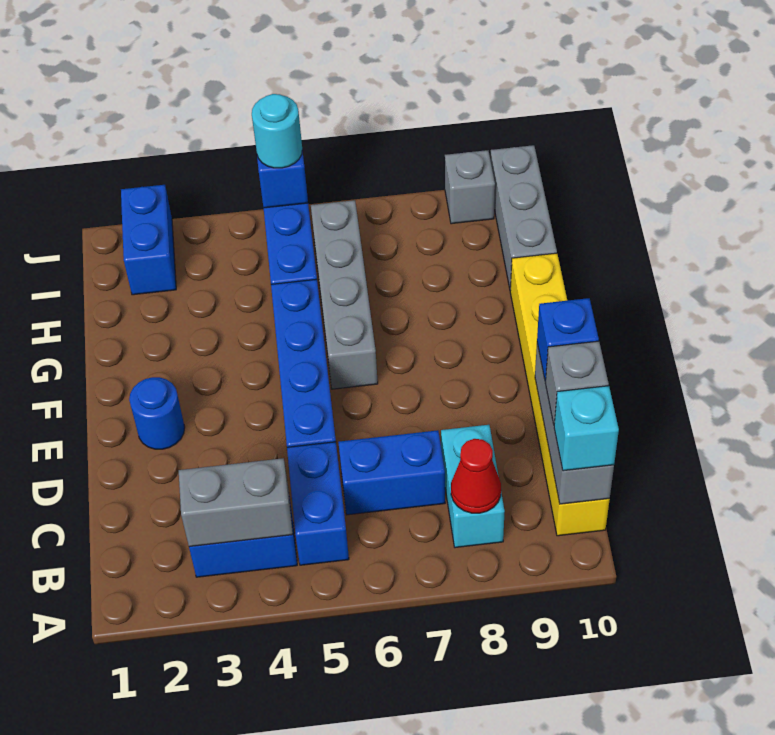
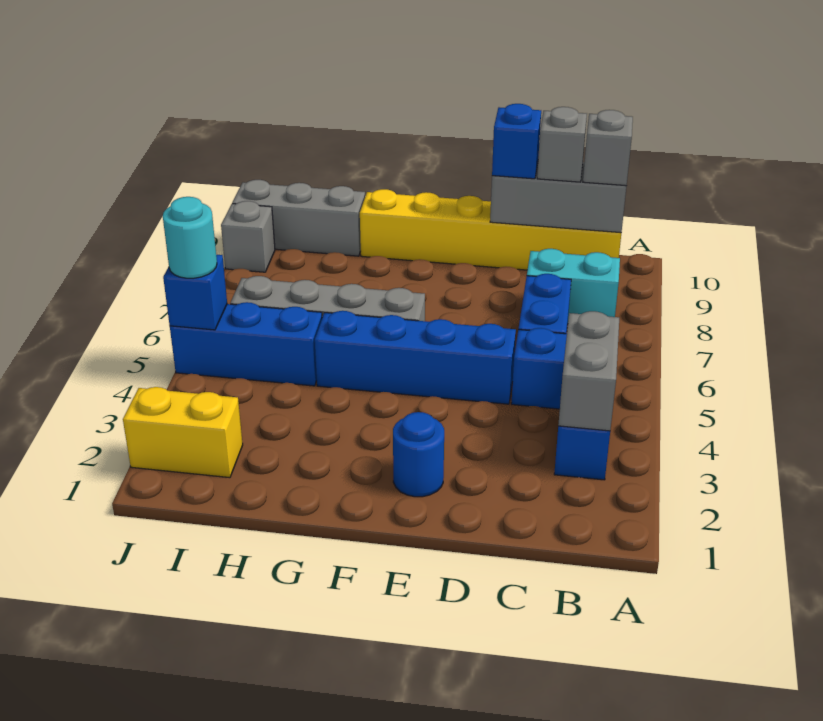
red cone B8 level 2 -> none
cyan brick B10 level 3 -> grey brick B10 level 3
blue brick I2:J2 level 1 -> yellow brick I2:J2 level 1

